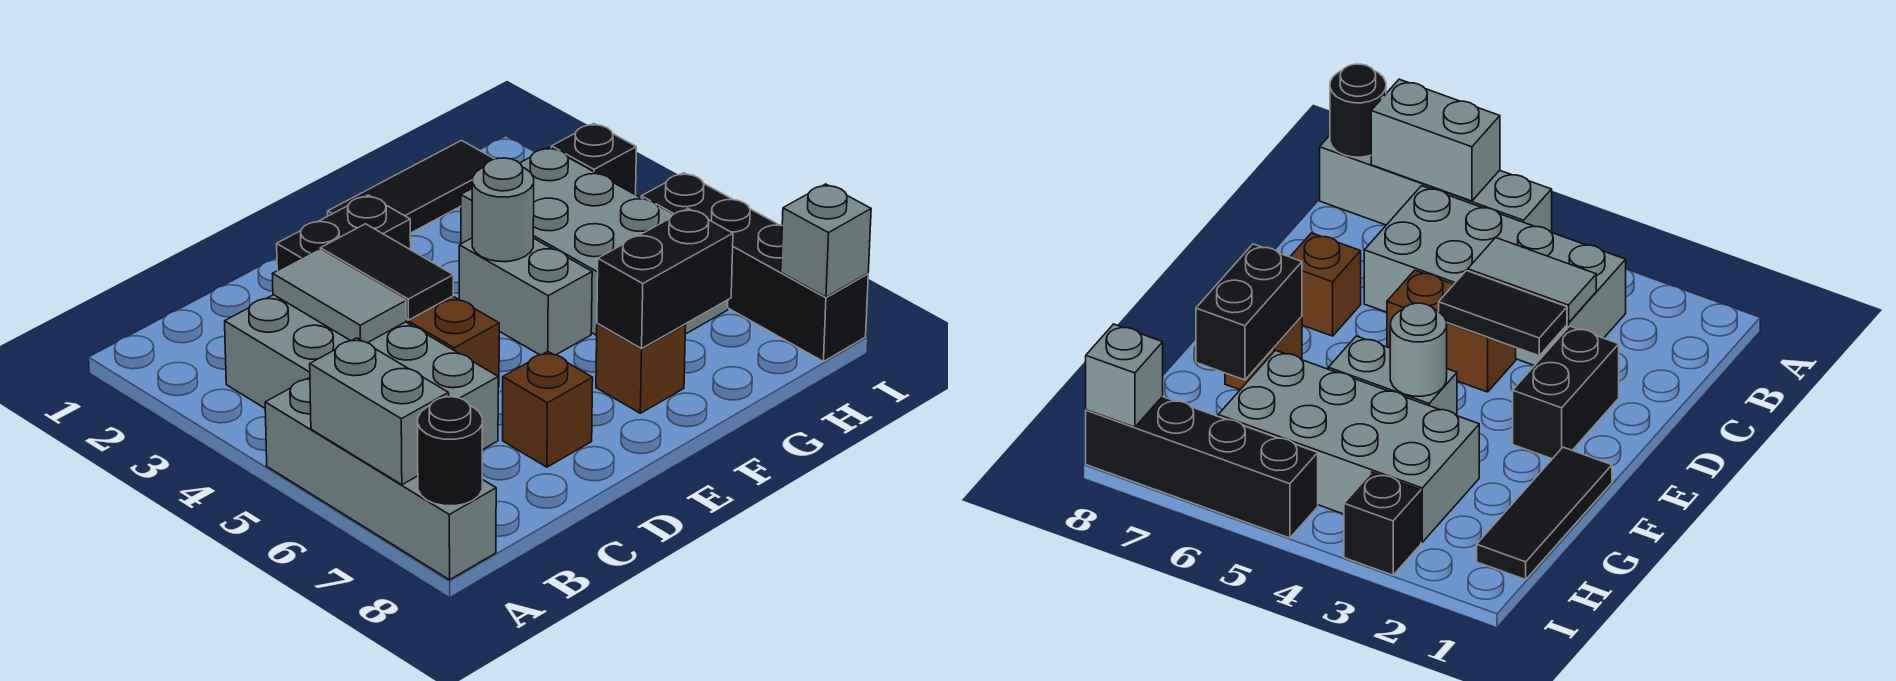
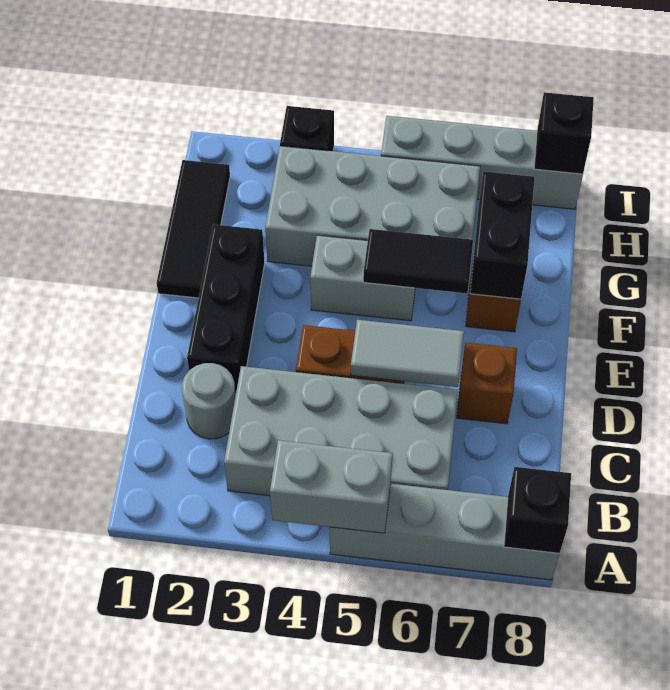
grey brick A6:A7 level 2 -> grey brick A4:A5 level 2
black round brick A8 level 2 -> black brick A8 level 2
grey tile C3:C4 level 2 -> grey tile D5:D6 level 2
black brick D2:E2 level 1 -> black brick D2:F2 level 1
black tile D3:D4 level 2 -> black tile F5:F6 level 2
grey round brick F4 level 2 -> grey round brick C2 level 1
black brick I5:I8 level 1 -> grey brick I5:I8 level 1
grey brick I8 level 2 -> black brick I8 level 2

